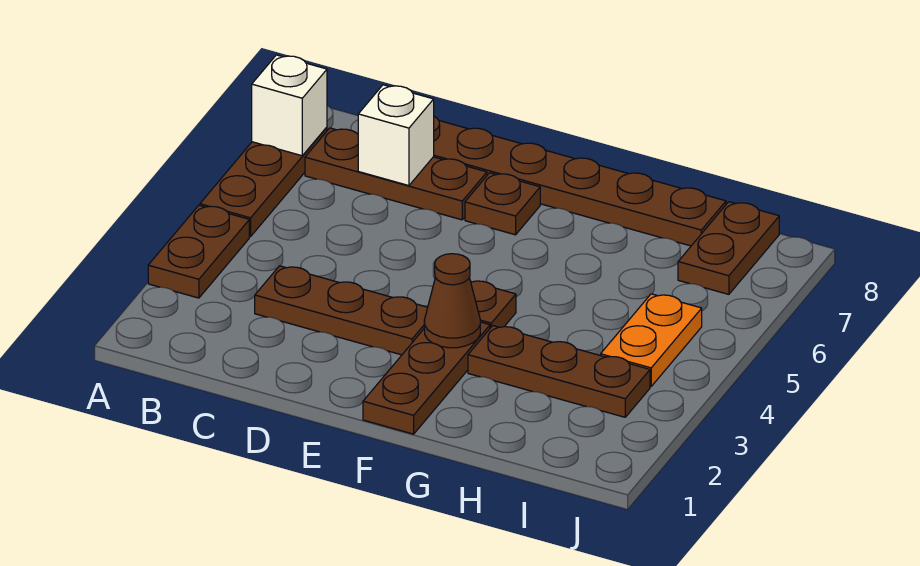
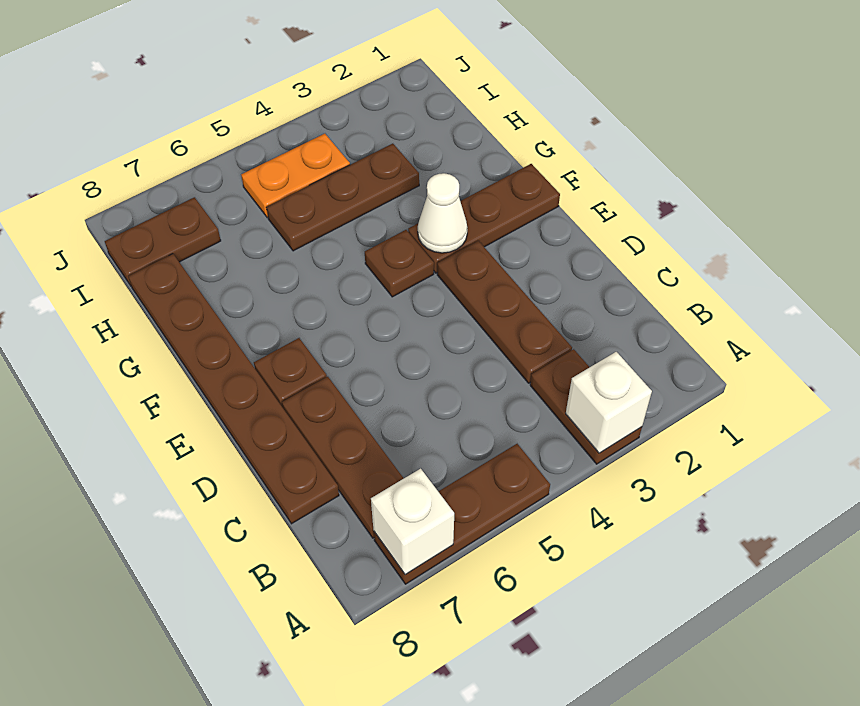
brown plate A3:A4 level 1 -> brown plate A3:B3 level 1
white brick C7 level 2 -> white brick A3 level 2
brown cone F3 level 2 -> white cone F3 level 2
brown plate G3:I3 level 1 -> brown plate H3:H5 level 1

